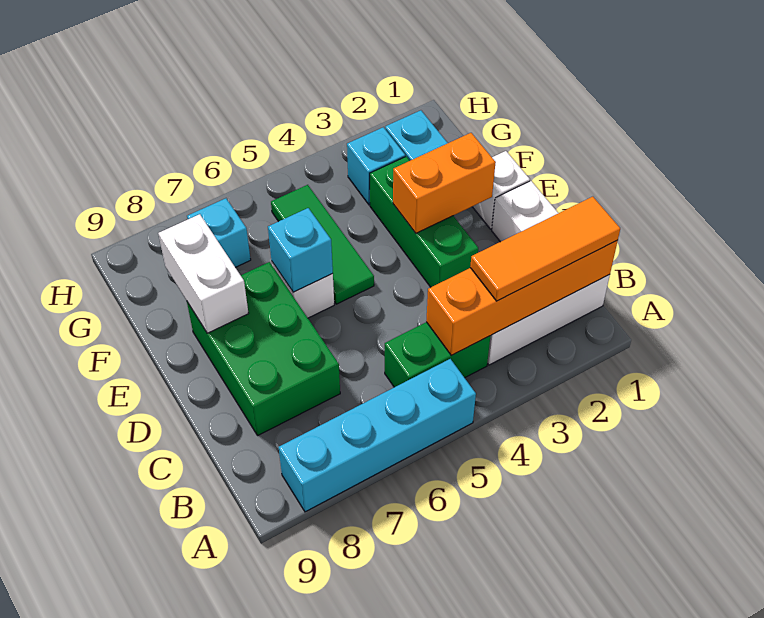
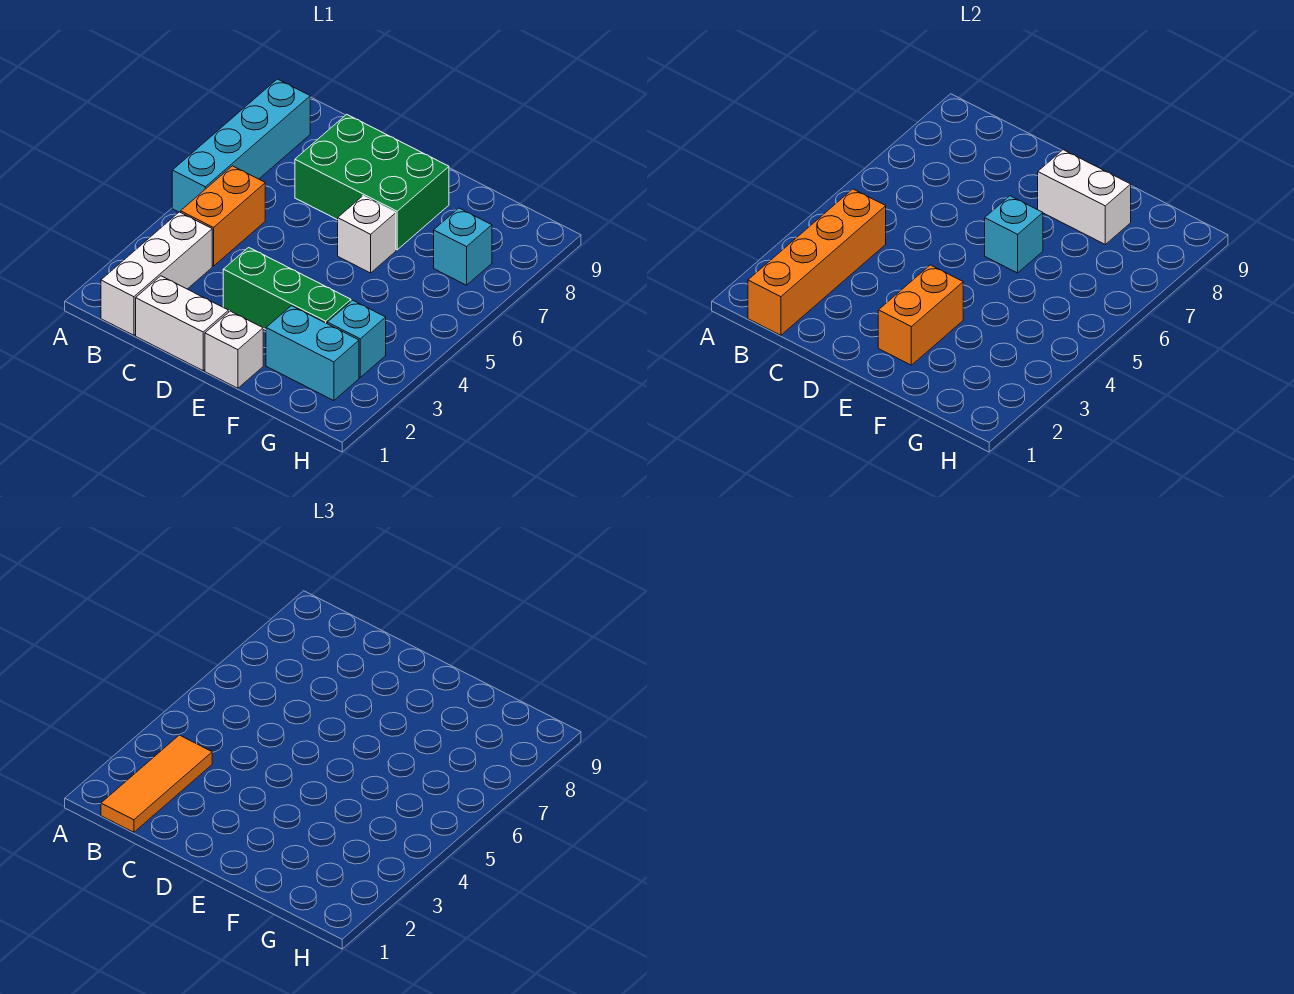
green brick B4:B5 level 1 -> orange brick B4:B5 level 1
green tile E5:G5 level 1 -> none

